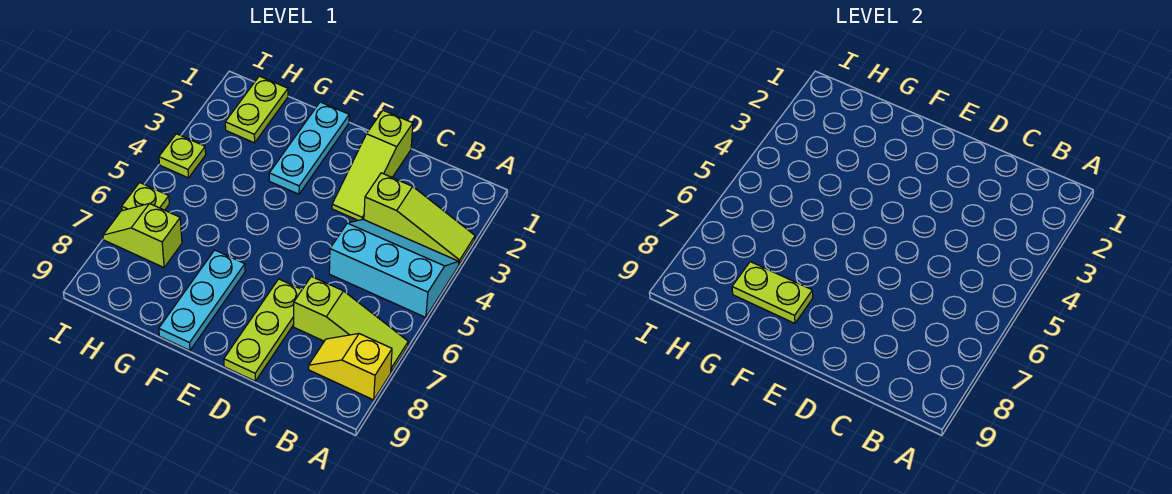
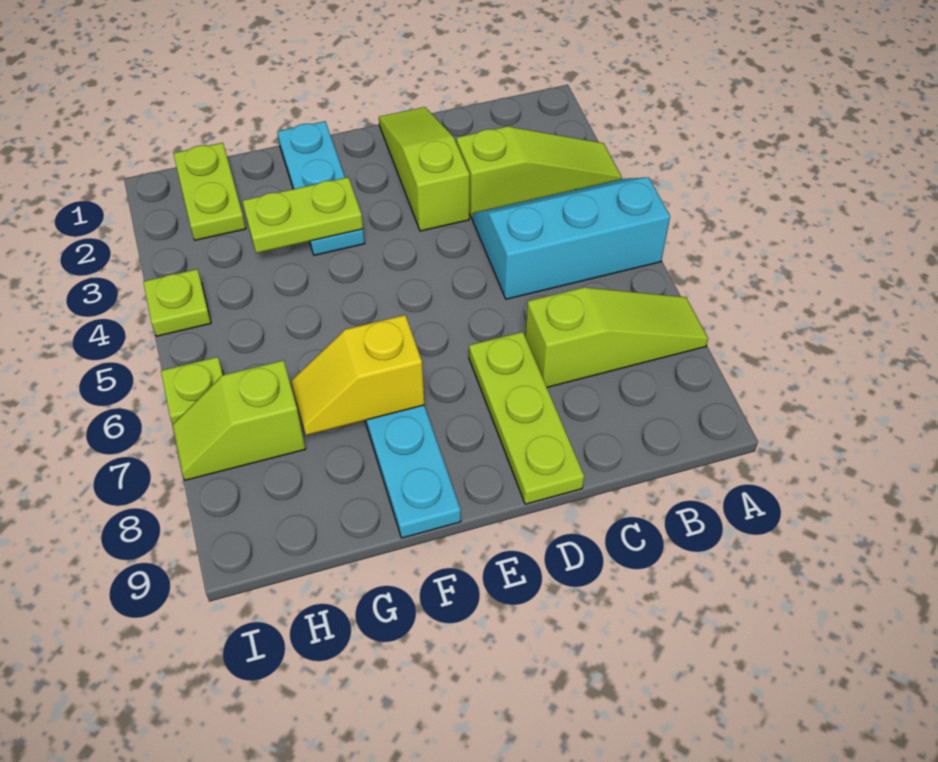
yellow slope A8:B8 level 1 top A -> yellow slope F7:G7 level 2 top F
lime slope D1:D3 level 1 top 1 -> lime slope D1:D3 level 1 top 3
lime plate F8:G8 level 2 -> lime plate F3:G3 level 2

